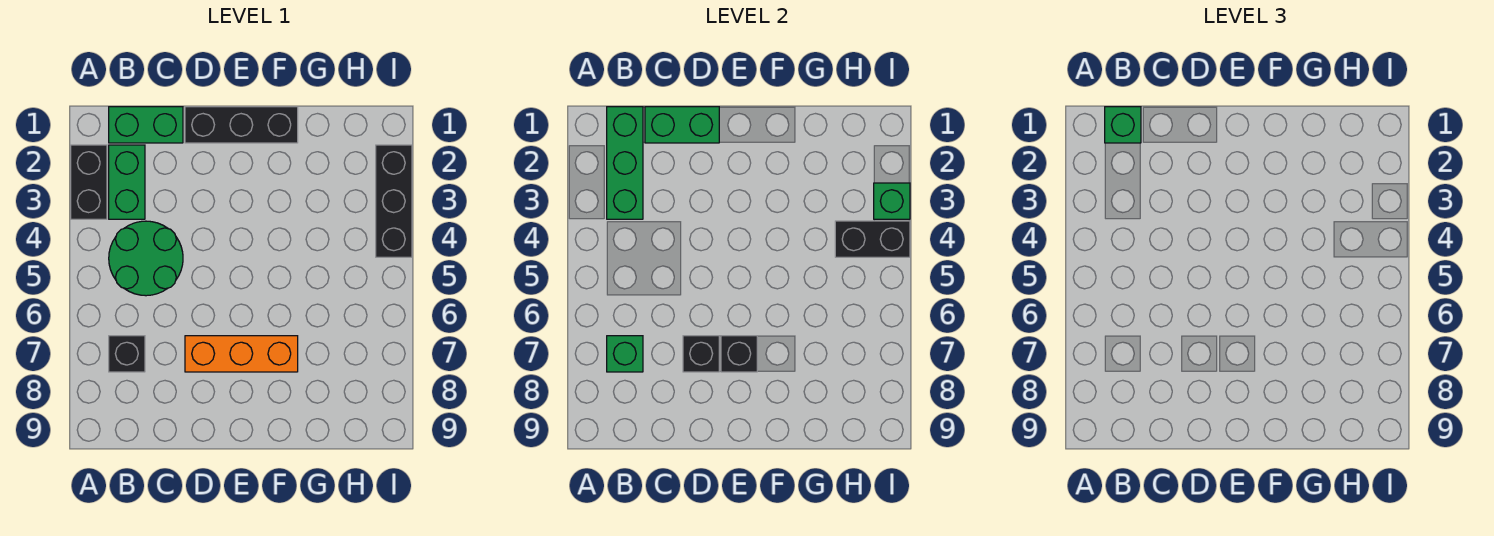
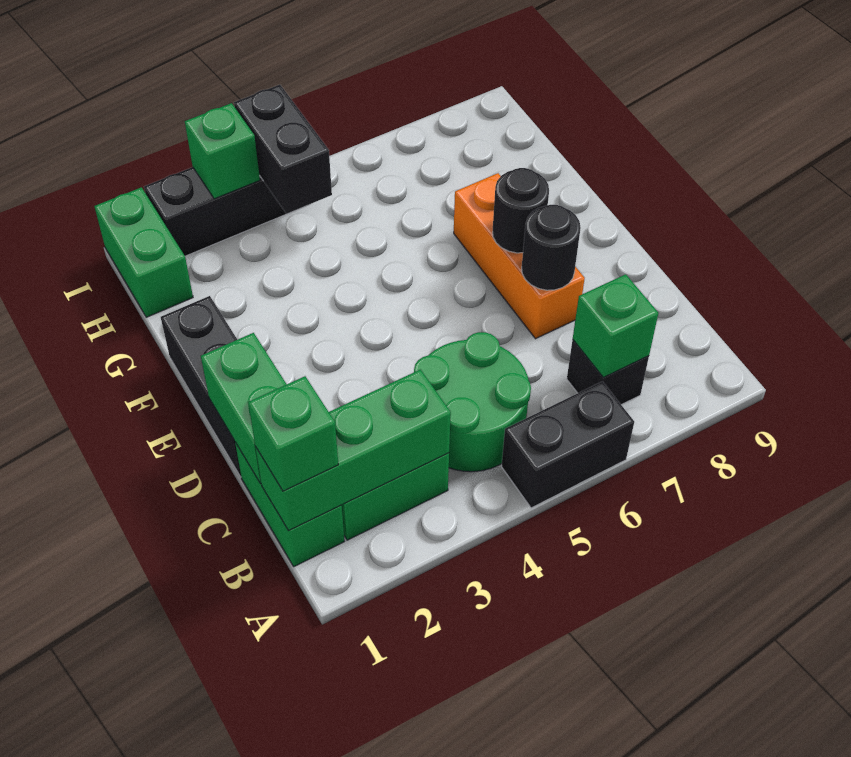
black brick A2:A3 level 1 -> black brick A5:A6 level 1
black brick D7 level 2 -> black round brick D7 level 2
black brick E7 level 2 -> black round brick E7 level 2
none -> green brick H1:I1 level 1

